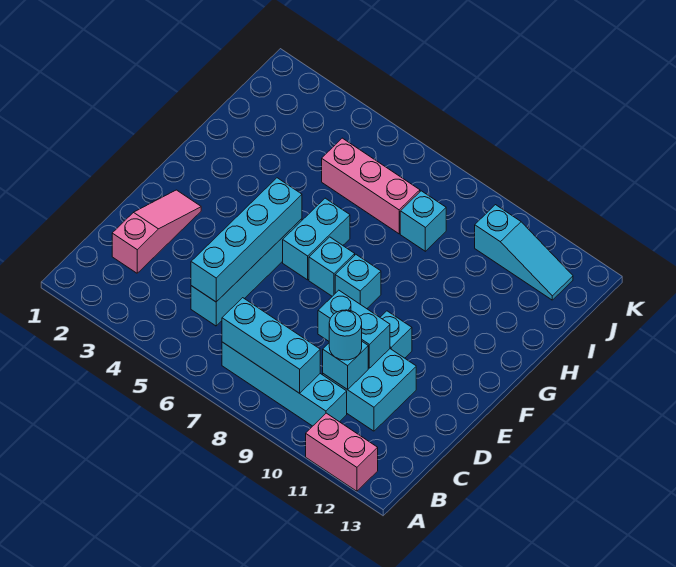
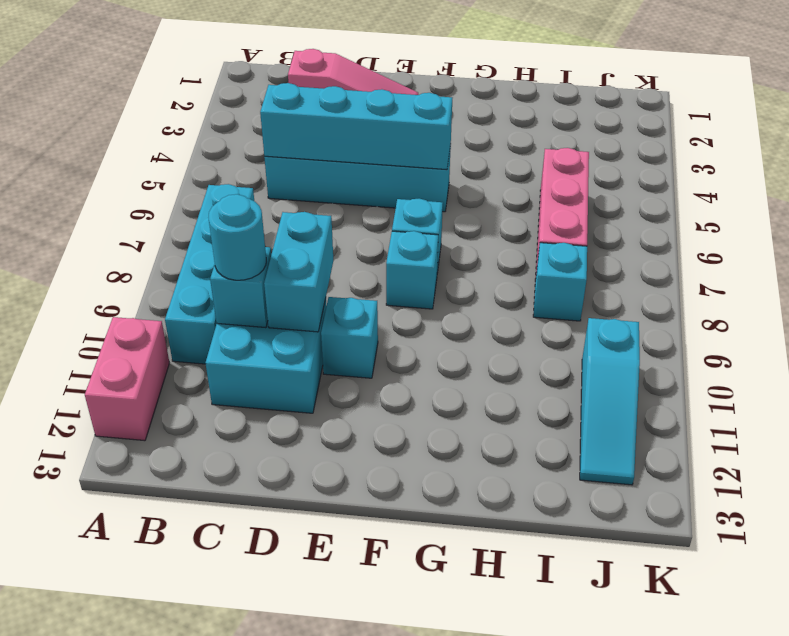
cyan brick B7:B9 level 2 -> none
cyan brick F6:G6 level 1 -> none

